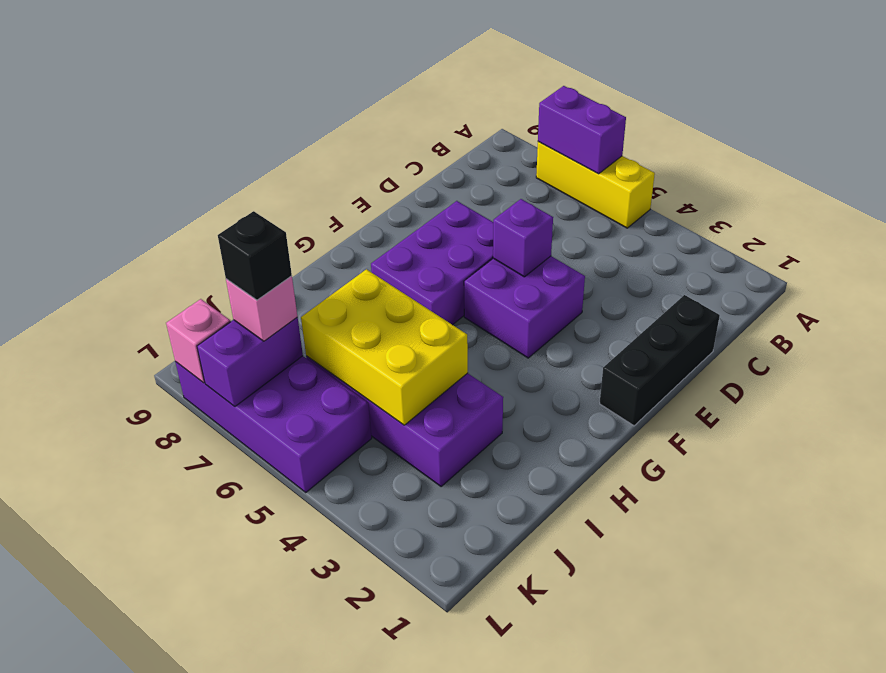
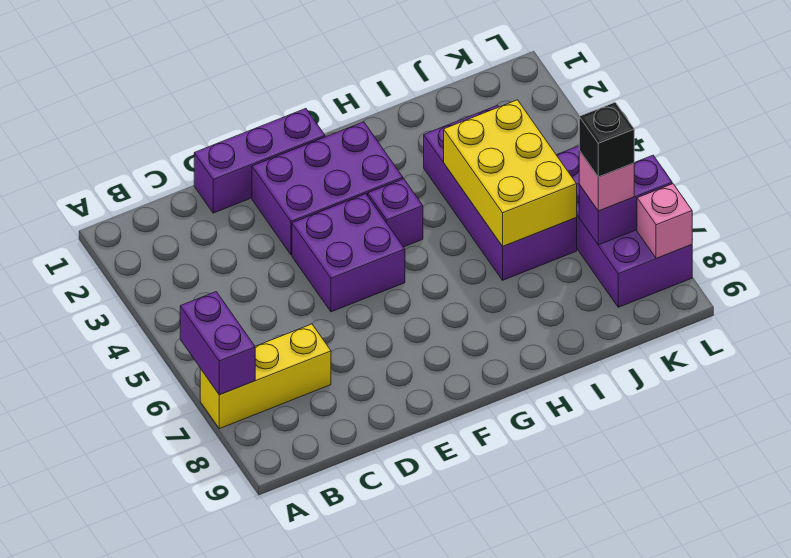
yellow brick A5:A7 level 1 -> yellow brick A7:C7 level 1
black brick D1:F1 level 1 -> purple brick D1:F1 level 1
purple brick E5 level 2 -> purple brick G4 level 1
purple brick E6:G7 level 1 -> purple brick E2:G3 level 1

